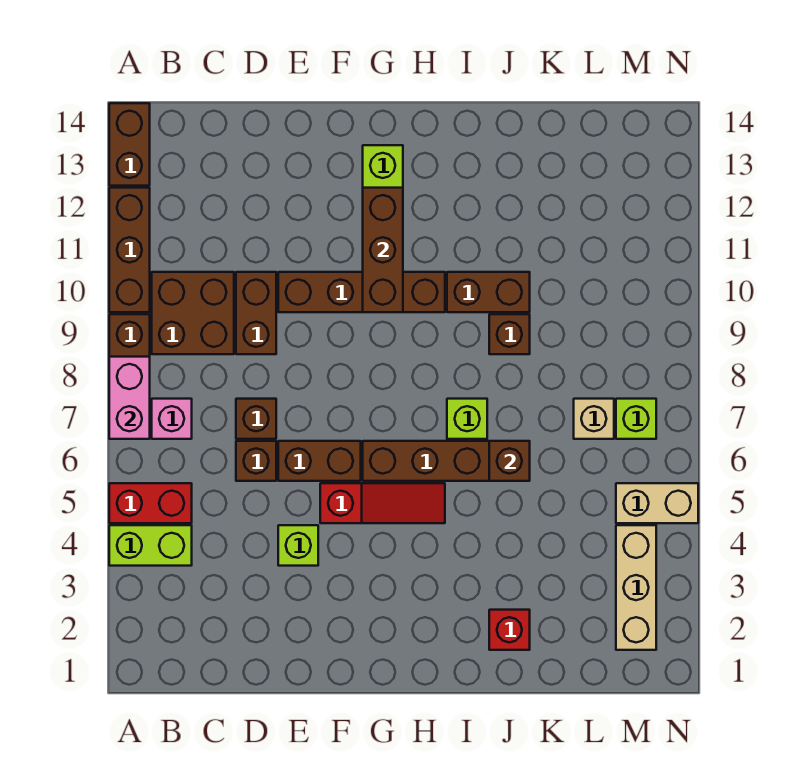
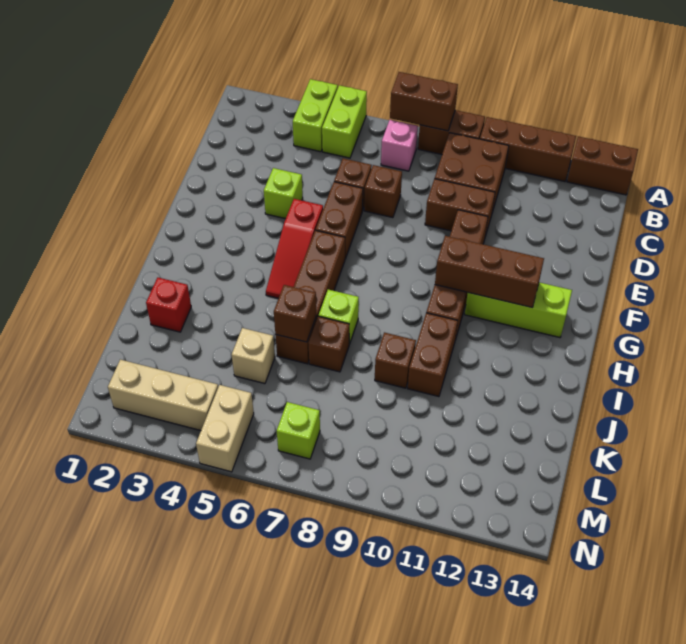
red brick A5:B5 level 1 -> lime brick A5:B5 level 1
pink brick A7:A8 level 2 -> brown brick A7:A8 level 2
none -> brown brick J7 level 1
tan brick L7 level 1 -> tan brick K5 level 1

